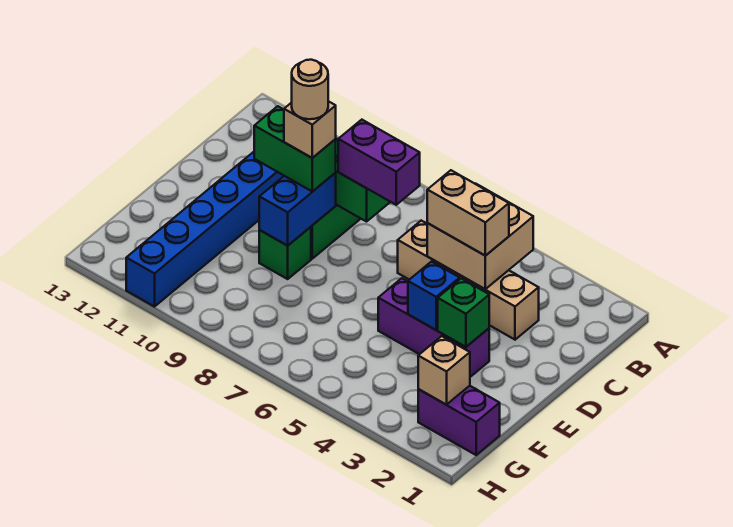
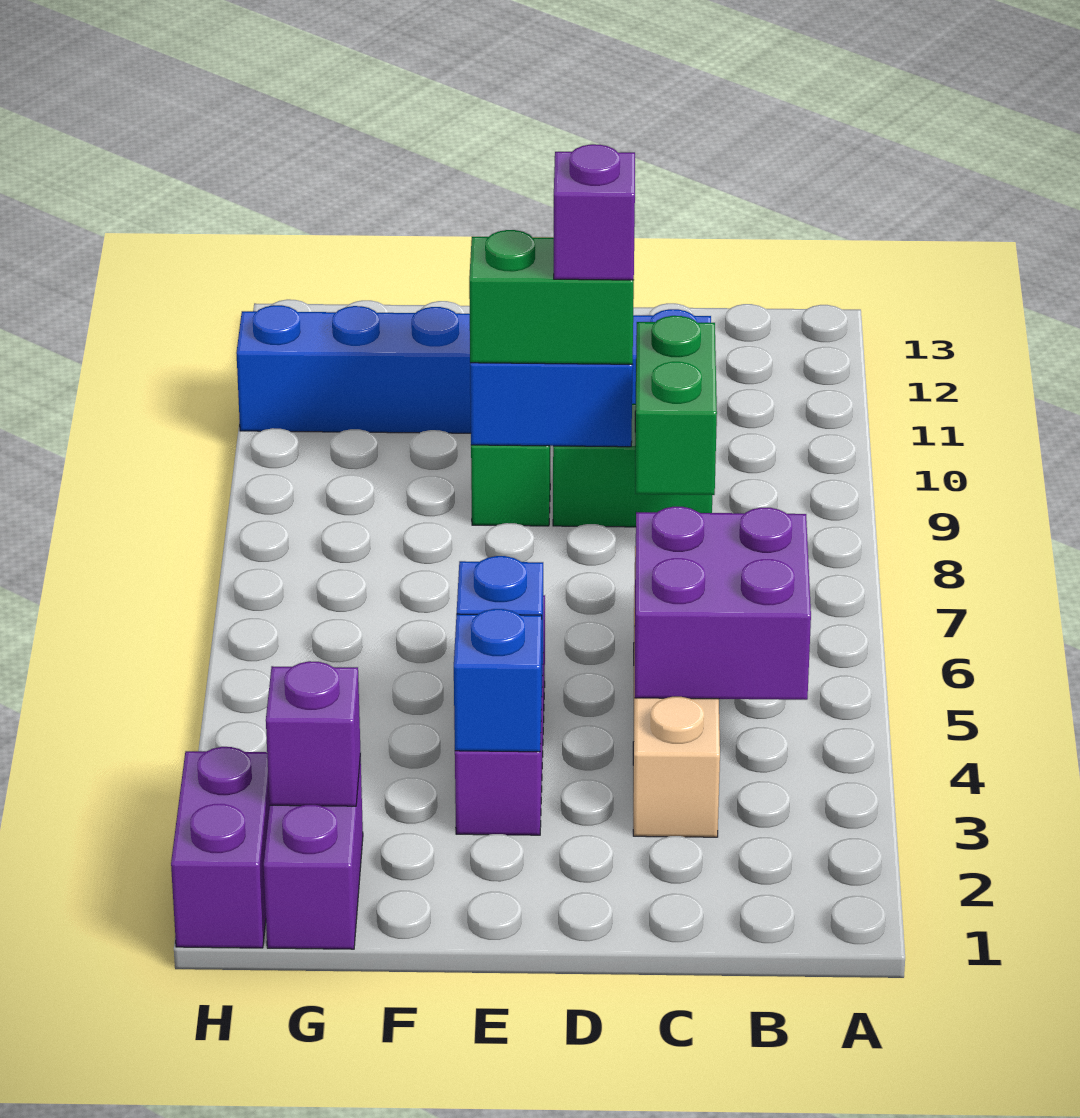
tan brick B4:C5 level 2 -> purple brick B4:C5 level 2
tan brick C4:C5 level 3 -> none
purple brick C7:C8 level 3 -> purple brick H1:H2 level 1
green brick D9:D10 level 3 -> green brick D9:E9 level 3
tan brick D9 level 4 -> purple brick D9 level 4
tan round brick D9 level 5 -> none
green brick E3 level 2 -> blue brick E3 level 2
tan brick G2 level 2 -> purple brick G2 level 2

